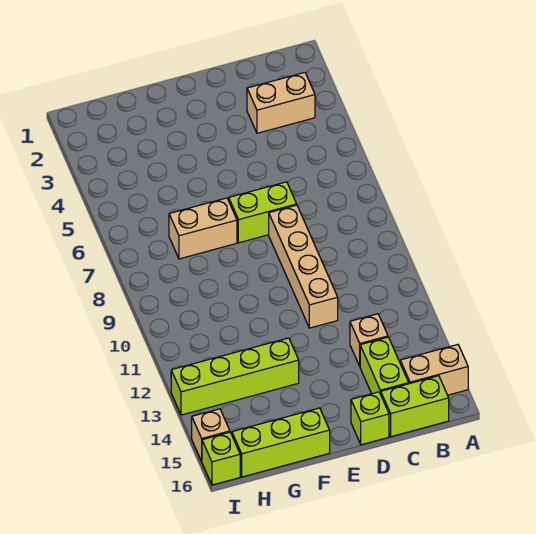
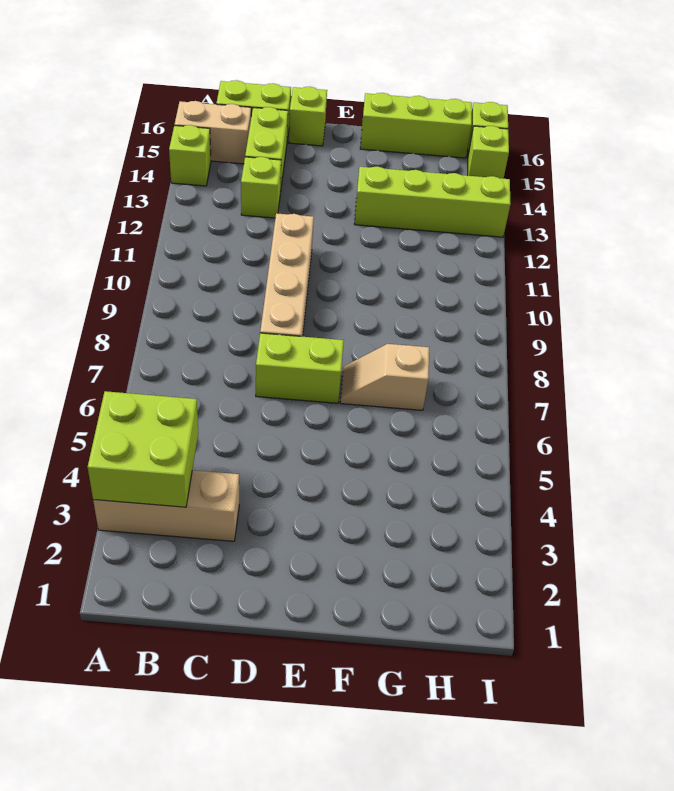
none -> lime brick A3:B4 level 2
none -> lime brick A14 level 1
tan brick B3:C3 level 1 -> tan brick A3:C3 level 1
tan brick C13 level 1 -> lime brick C13 level 1
tan brick F7:G7 level 1 -> tan slope F7:G7 level 1 top G
tan brick I15 level 1 -> lime brick I15 level 1

